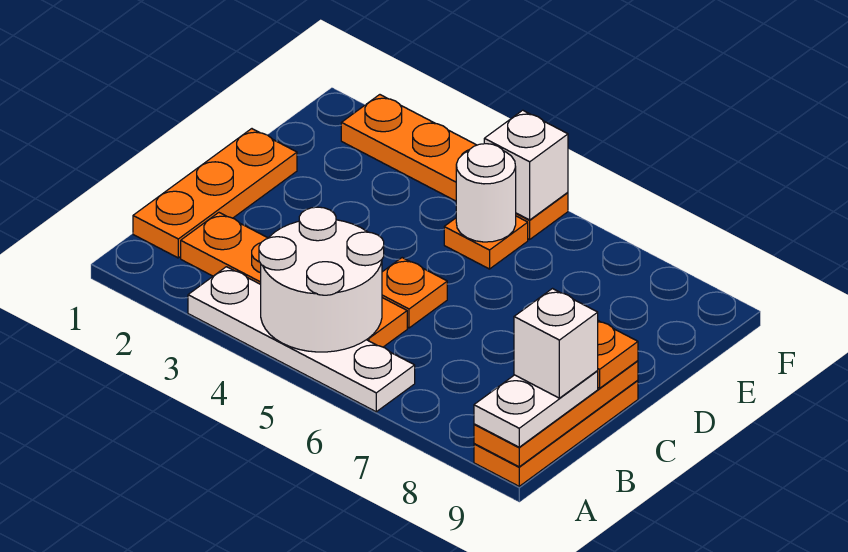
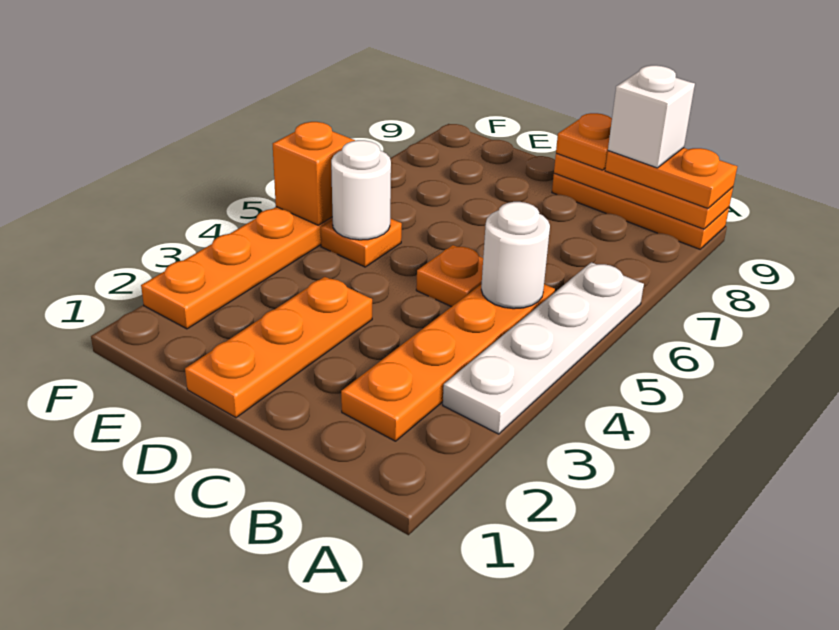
white round brick A4:B5 level 2 -> white round brick B5 level 2
white plate A9:B9 level 3 -> orange plate A9:B9 level 3
orange plate B1:D1 level 1 -> orange plate D1:D3 level 1
white brick F5 level 2 -> orange brick F5 level 2

